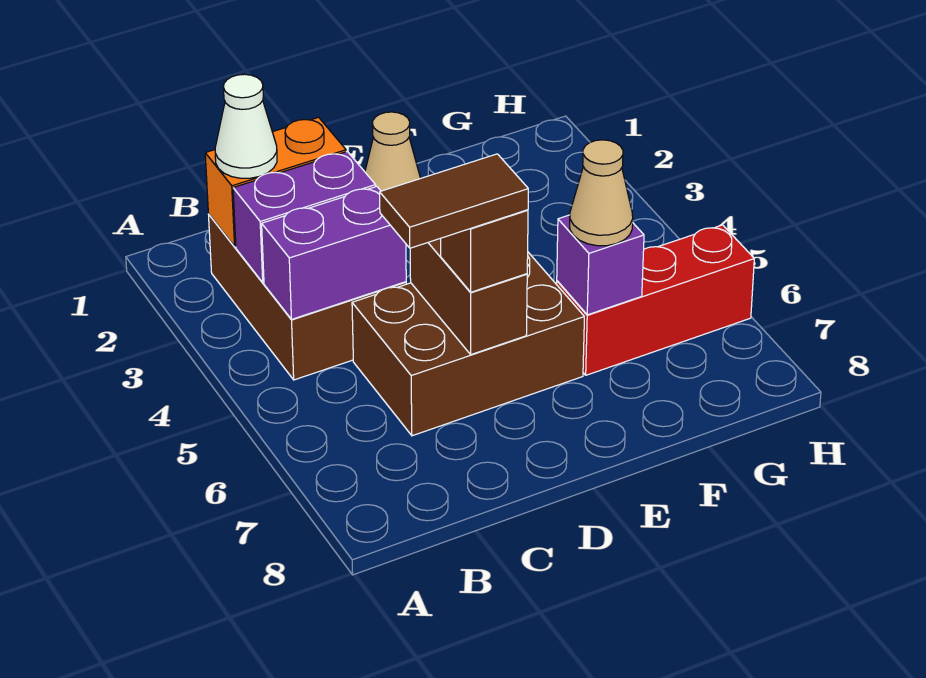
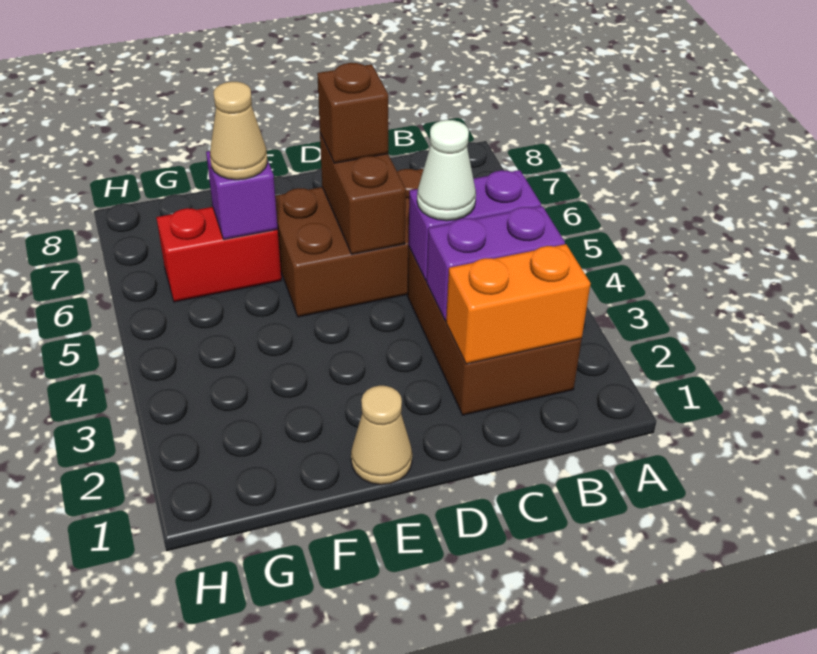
white cone B2 level 3 -> white cone C4 level 3
brown tile C6:D6 level 4 -> none
red brick F6:H6 level 1 -> red brick F6:G6 level 1

